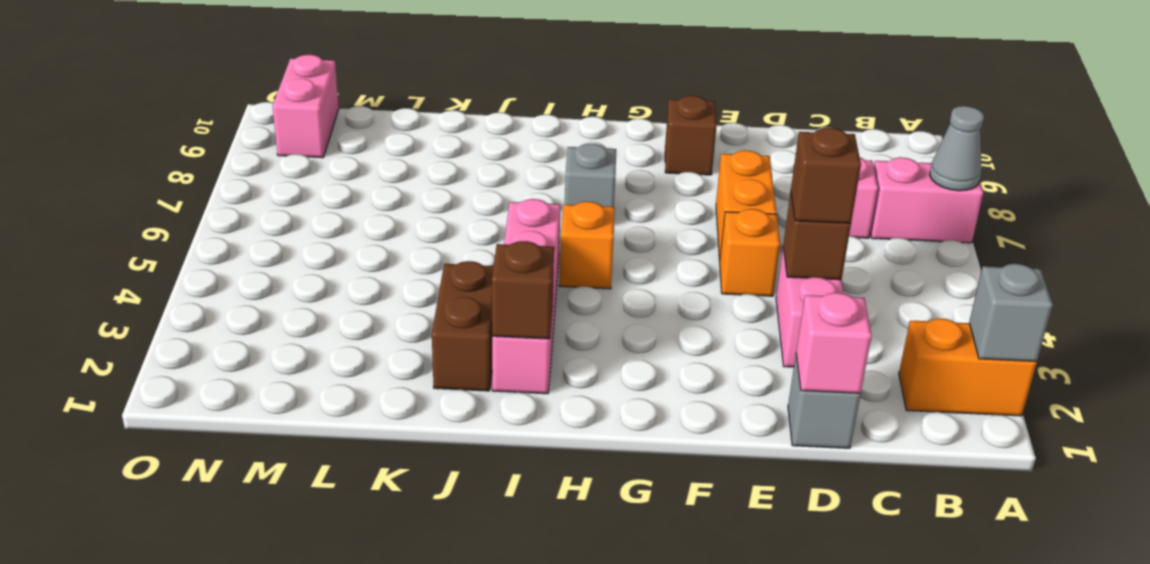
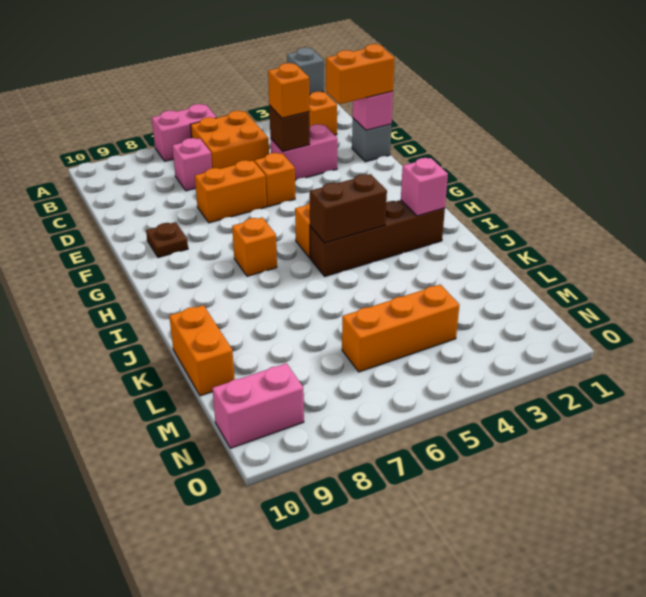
pink brick A7:B7 level 1 -> pink brick A6:A7 level 1
grey cone A7 level 2 -> none
none -> orange brick B5:C6 level 1
none -> orange brick D1:D2 level 3
brown brick D4 level 3 -> orange brick D4 level 3
brown brick F9 level 1 -> brown plate F9 level 1
grey brick H7 level 1 -> orange brick H7 level 1
pink brick I2:I5 level 1 -> brown brick I2:I5 level 1
brown brick I2 level 2 -> pink brick I2 level 2
brown brick J2:J3 level 1 -> brown brick I4:I5 level 2
none -> orange brick K10:L10 level 1
none -> orange brick M4:M6 level 1

